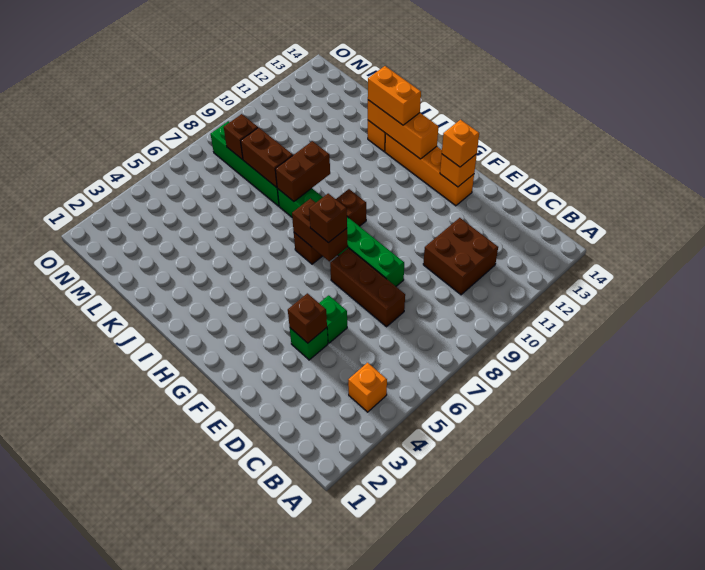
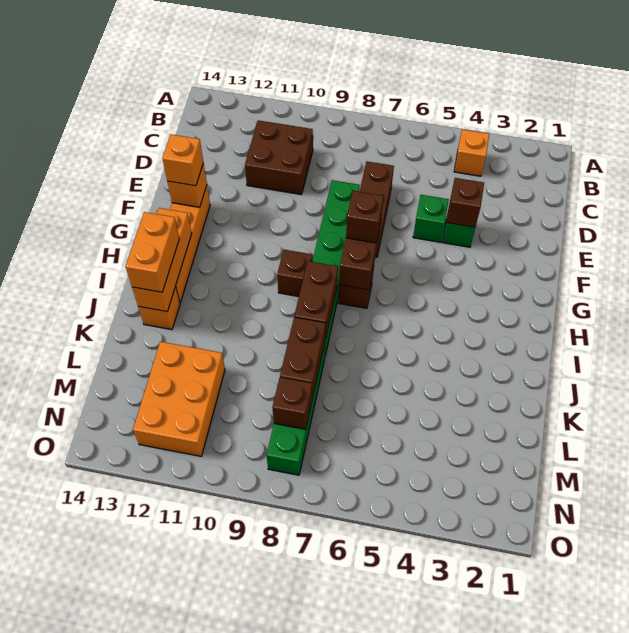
brown brick J8:J9 level 2 -> brown brick I8:J8 level 2
none -> orange brick L11:N12 level 1

